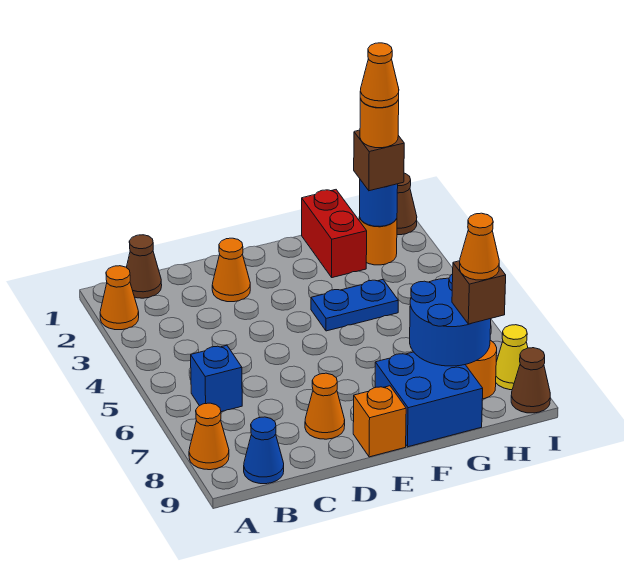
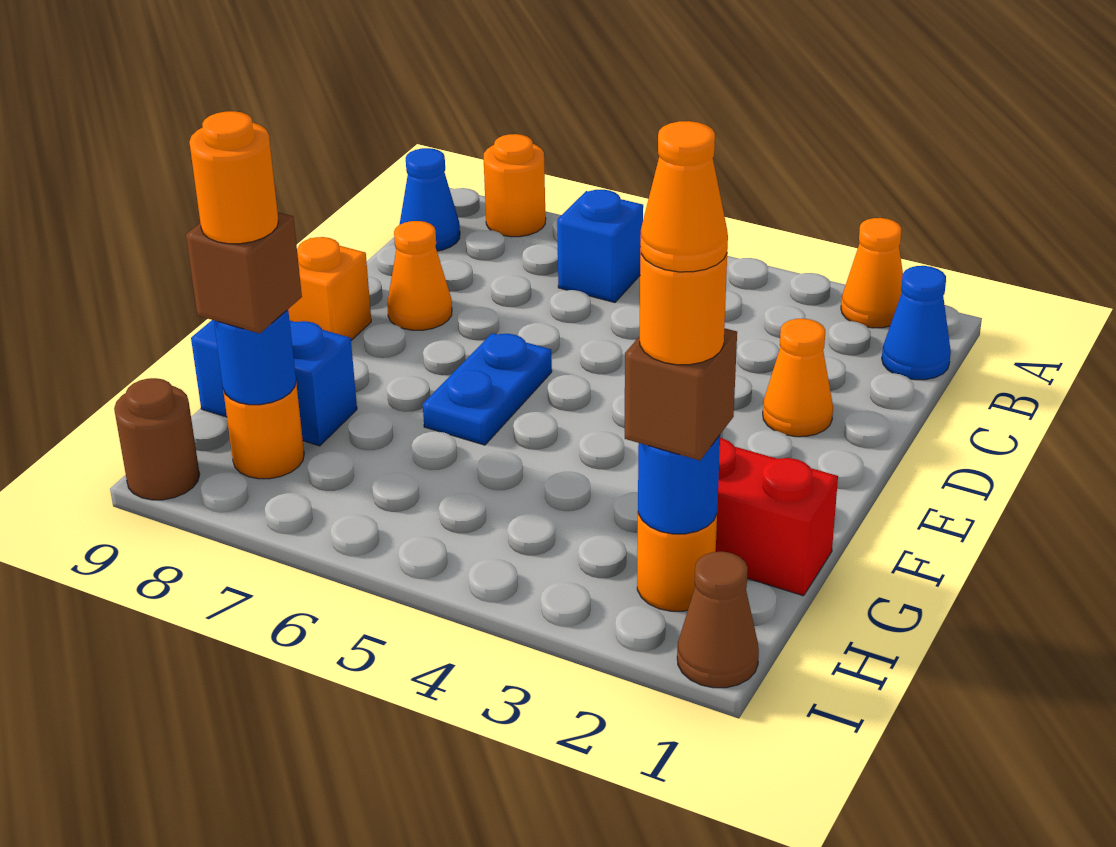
orange cone A8 level 1 -> orange round brick A8 level 1
brown cone B1 level 1 -> blue cone B1 level 1
blue plate F4:G4 level 1 -> blue plate E6:F6 level 1
blue brick F8:G9 level 1 -> blue brick G8:G9 level 1
blue round brick G7:H8 level 2 -> blue round brick H8 level 2
orange cone H8 level 4 -> orange round brick H8 level 4
yellow cone I8 level 1 -> none
brown cone I9 level 1 -> brown round brick I9 level 1

